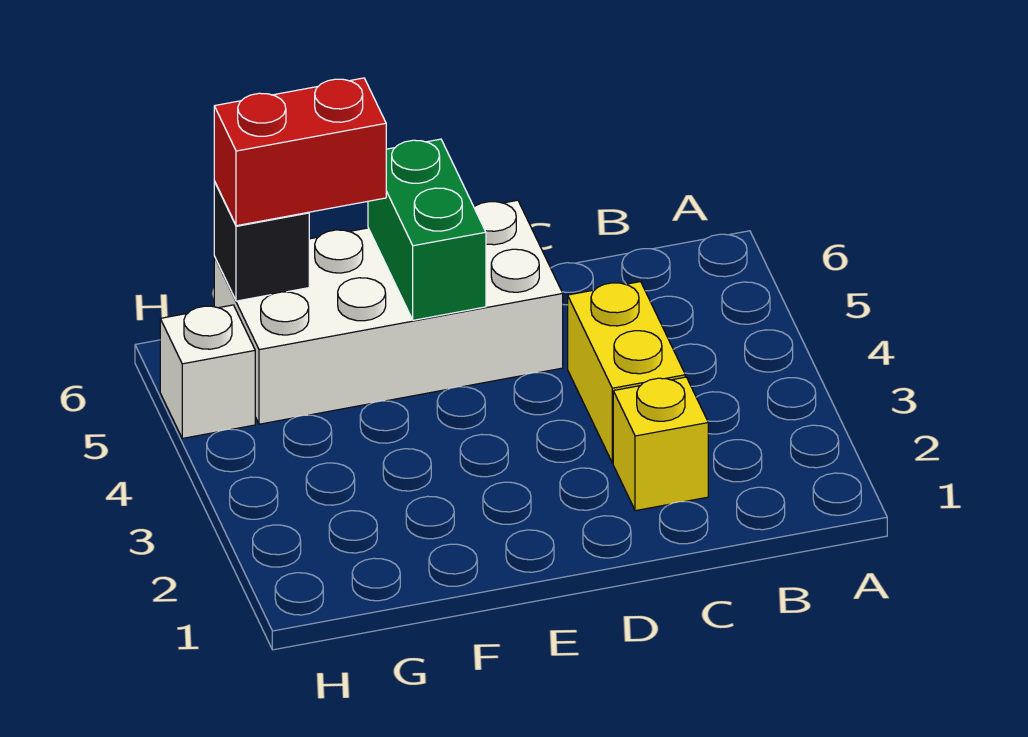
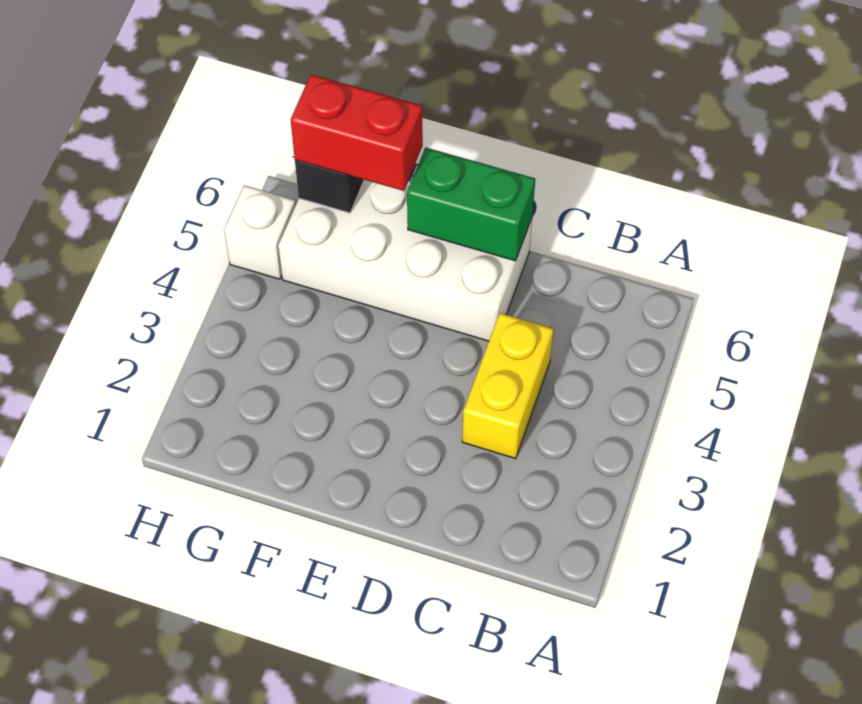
yellow brick C2 level 1 -> none
green brick E5:E6 level 2 -> green brick D6:E6 level 2

